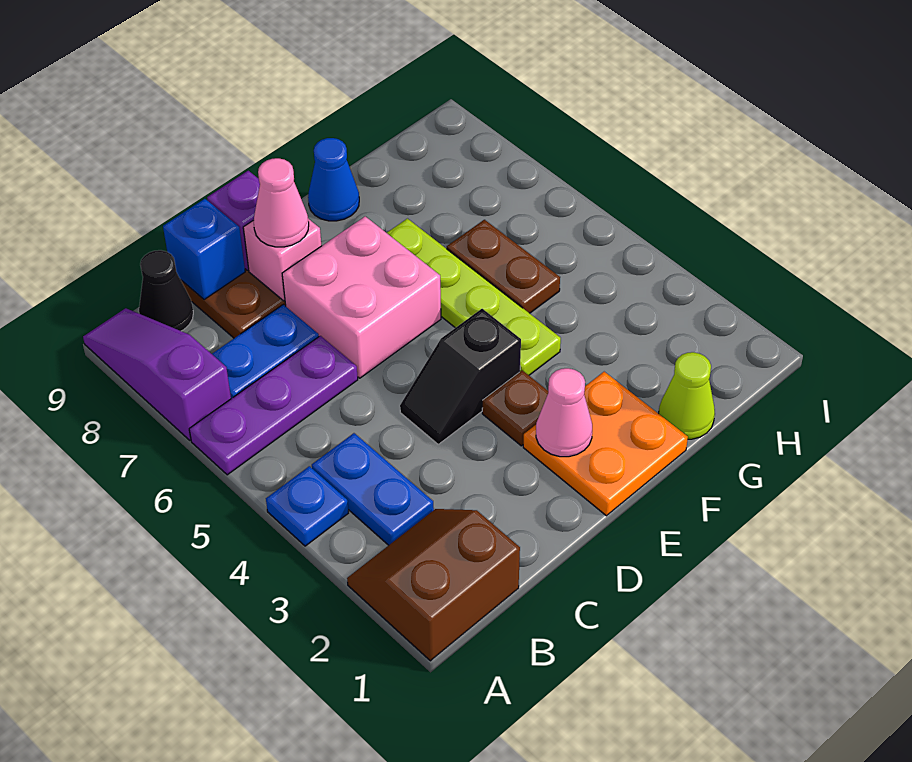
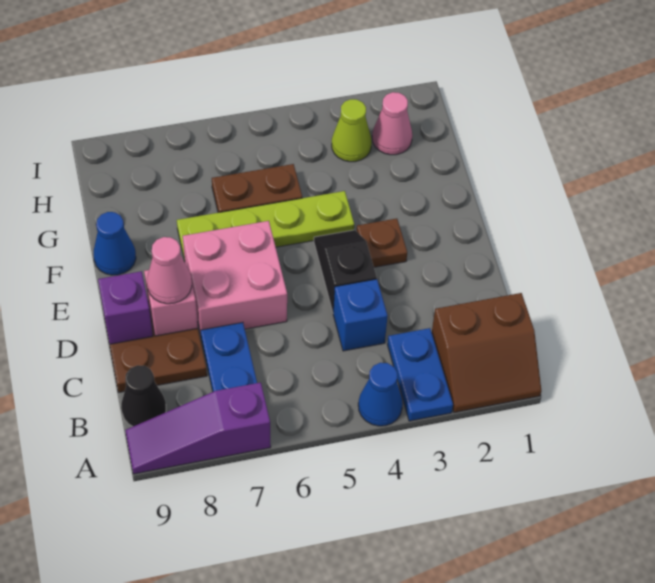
brown slope A1:B2 level 1 top 1 -> brown slope A1:B2 level 1 top B
blue plate A4 level 1 -> blue cone A4 level 1
purple plate A6:C6 level 1 -> none
blue plate B3:B4 level 1 -> blue plate A3:B3 level 1
blue brick C9 level 2 -> blue brick C4 level 1
black slope D4:E4 level 1 top E -> black slope D4:E4 level 1 top D
orange plate E1:F2 level 1 -> none
pink cone E2 level 2 -> pink cone H2 level 1
lime cone G1 level 1 -> lime cone H3 level 1

